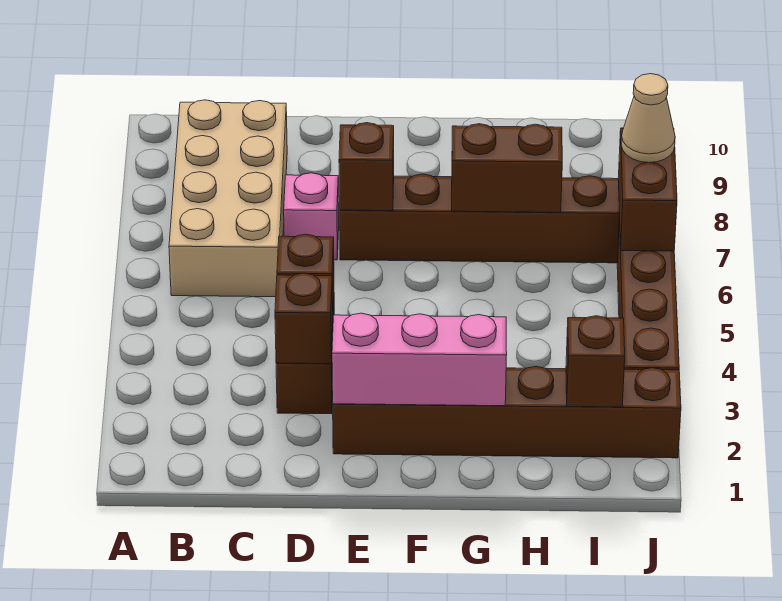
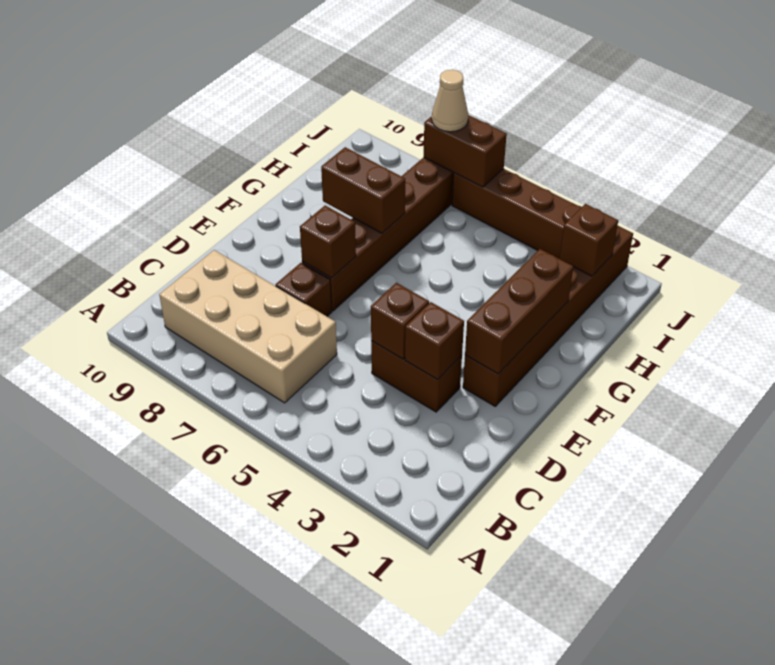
pink brick D7 level 1 -> brown brick D7 level 1
pink brick E2:G2 level 2 -> brown brick E2:G2 level 2
brown brick G7:H7 level 2 -> brown brick G7:G8 level 2

